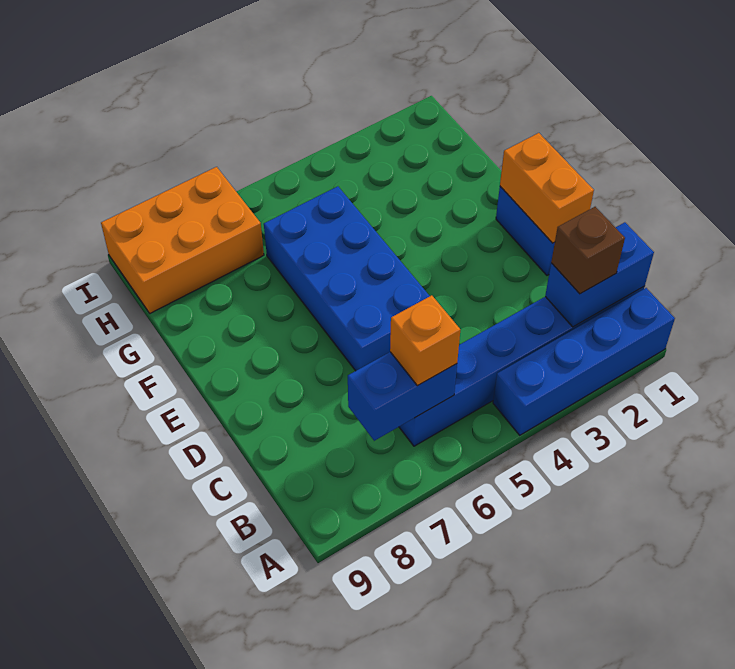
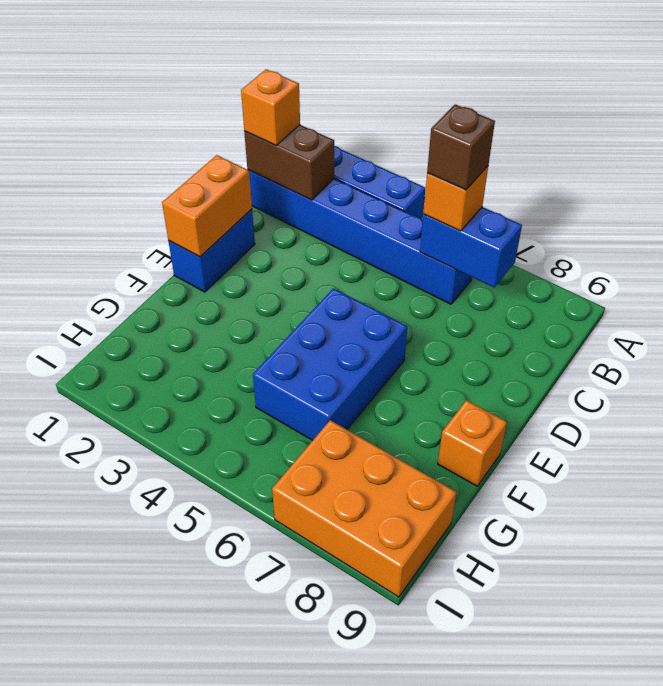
blue brick B1:B2 level 2 -> brown brick B1:B2 level 2
none -> orange brick B1 level 3
brown brick B2 level 3 -> brown brick B6 level 4
blue brick D5:G6 level 1 -> blue brick E5:G6 level 1
none -> orange brick F9 level 1

